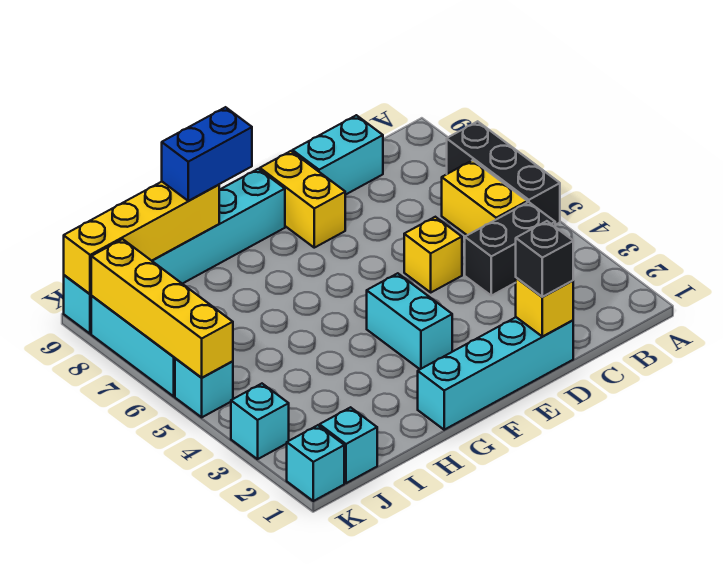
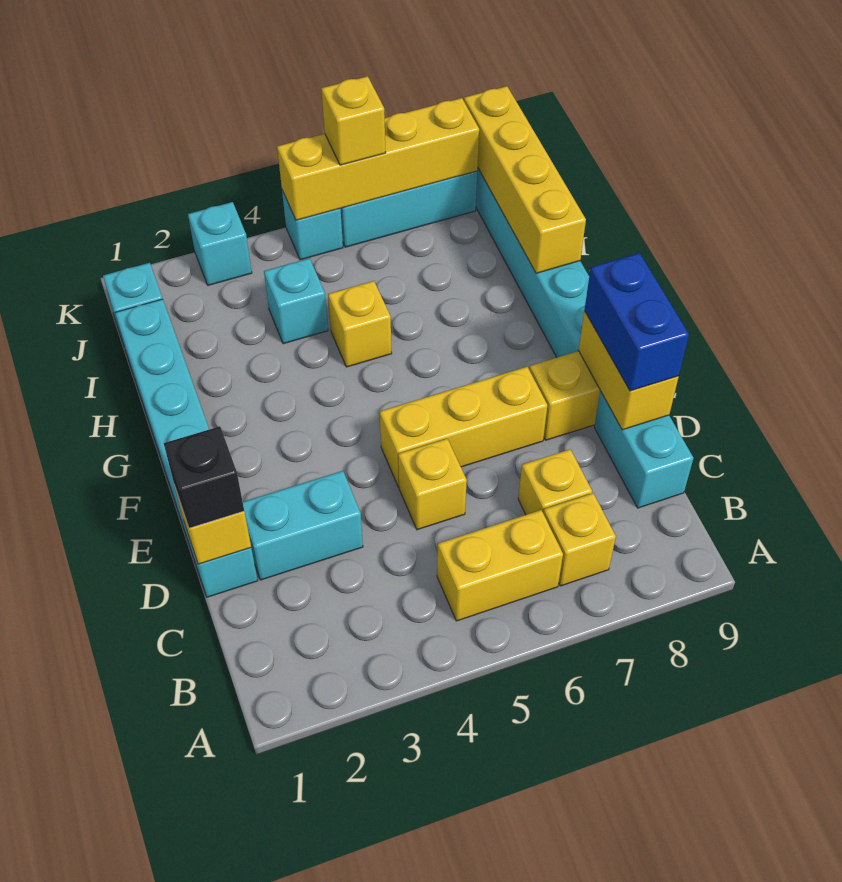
black brick A5:A7 level 1 -> none
black brick B4:C4 level 1 -> none
none -> yellow brick B7 level 1
none -> yellow brick C7 level 1
cyan brick D1:G1 level 1 -> cyan brick D1:I1 level 1
none -> yellow brick D9:E9 level 2
none -> yellow brick E5:E7 level 1
cyan brick F3:F4 level 1 -> cyan brick D2:D3 level 1
blue brick G9:H9 level 3 -> blue brick D9:E9 level 3
none -> yellow brick H5 level 1
cyan brick K1 level 1 -> cyan brick I4 level 1
none -> yellow brick K6 level 3

